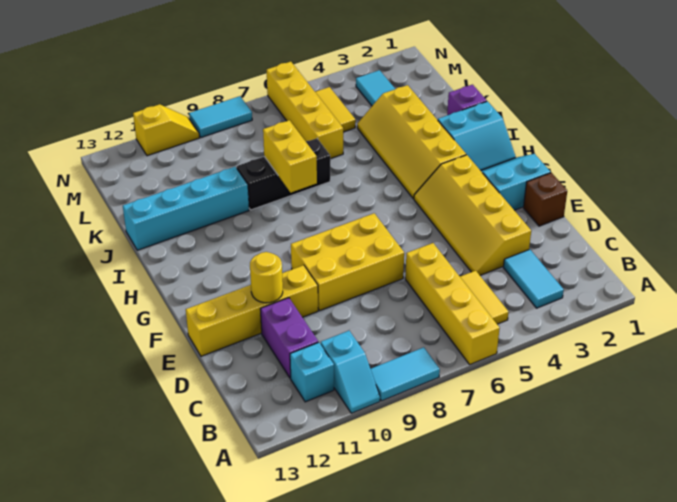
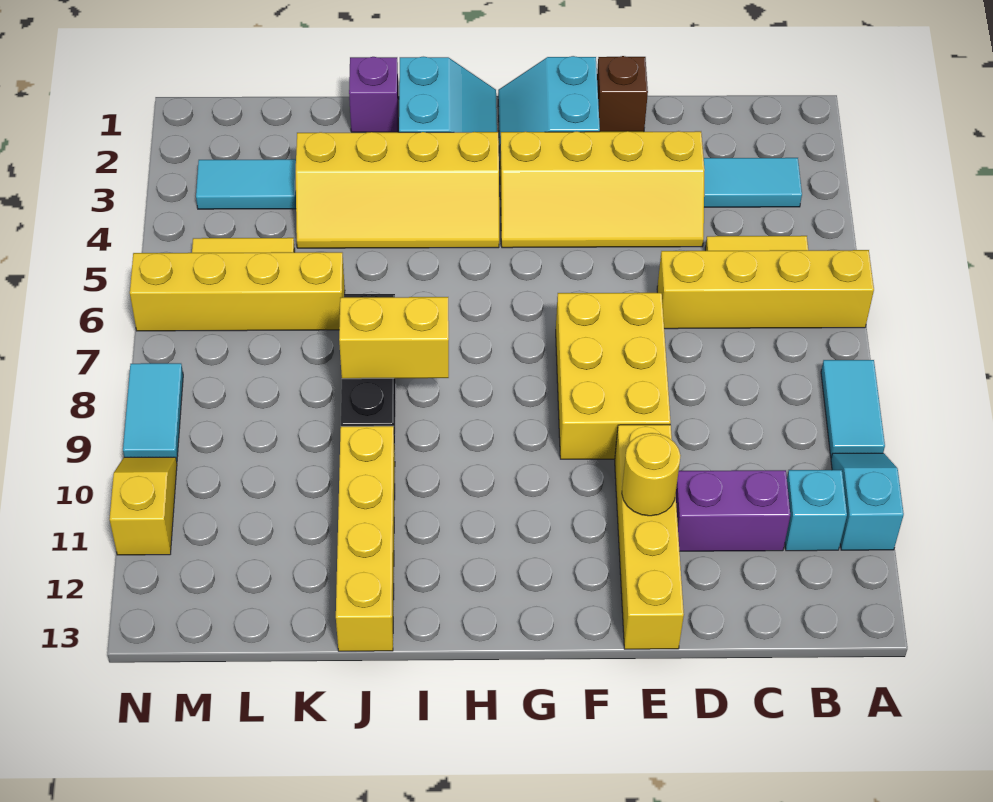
cyan slope A10:B10 level 1 top B -> cyan slope A10:A11 level 1 top 11
cyan brick J10:J13 level 1 -> yellow brick J10:J13 level 1

